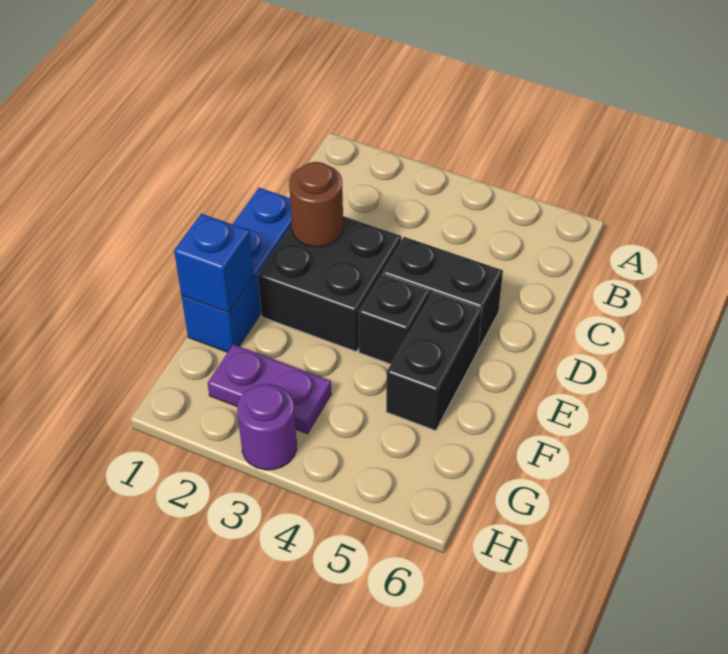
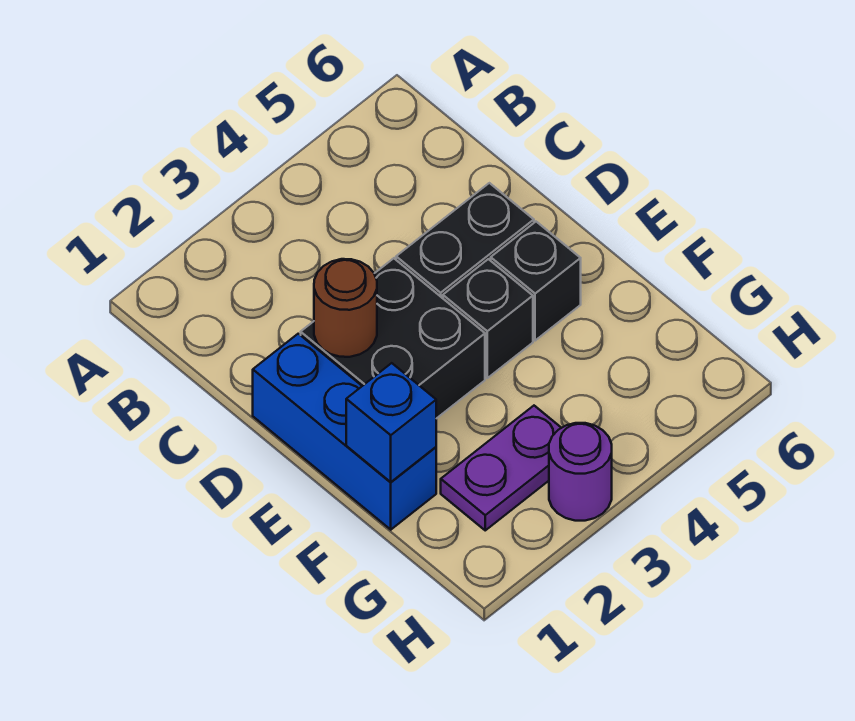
black brick E5:F5 level 1 -> black brick E5 level 1

